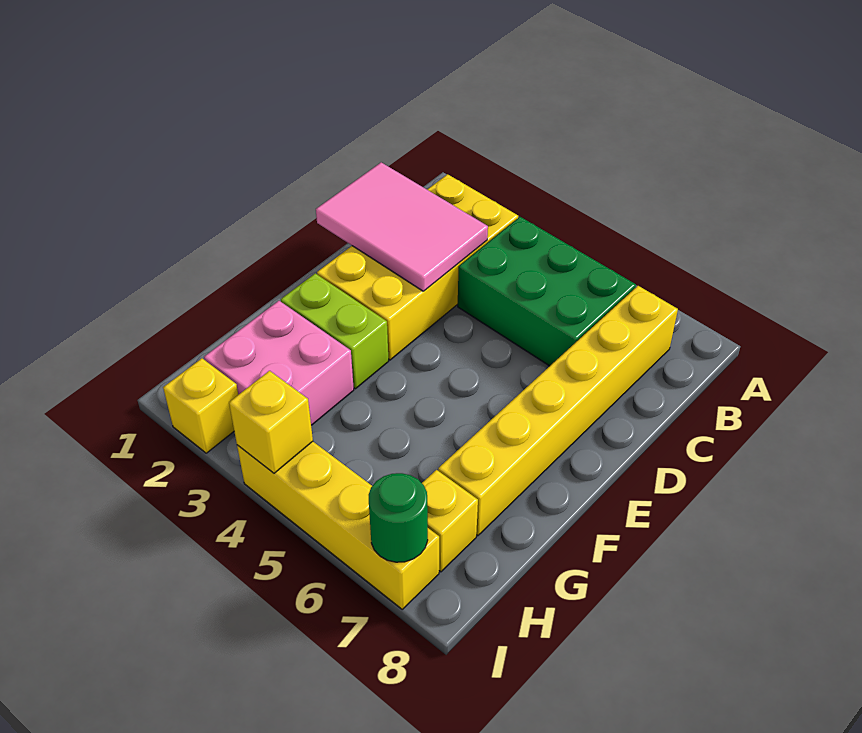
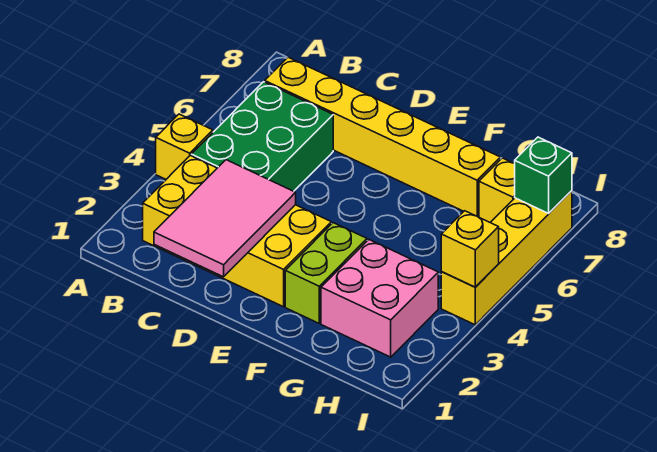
yellow brick I2 level 1 -> yellow brick A4 level 1
green round brick I7 level 2 -> green brick I7 level 2

